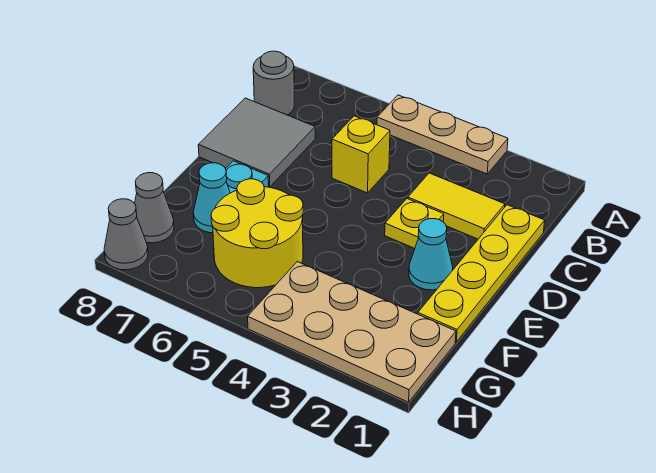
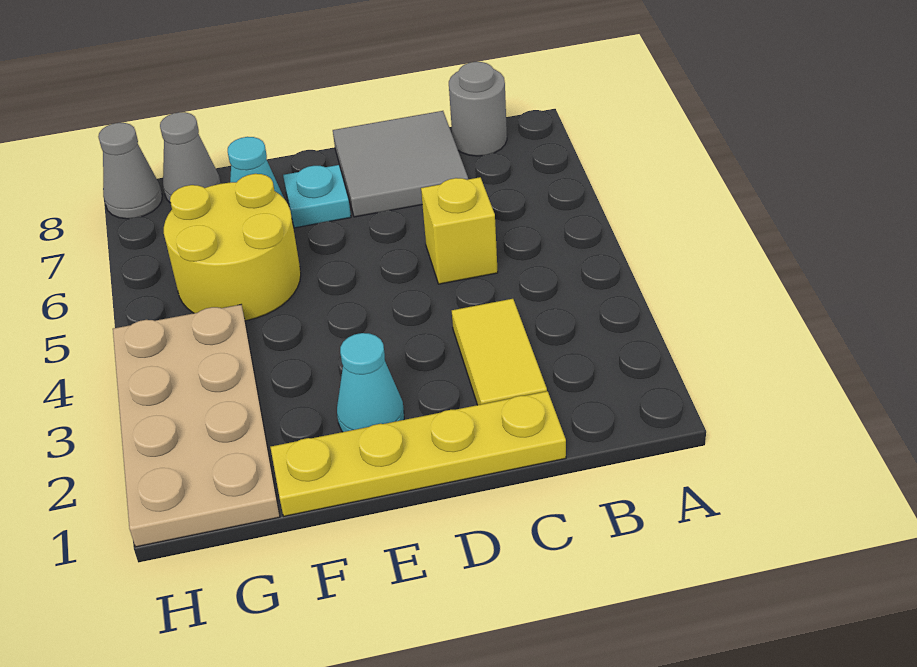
tan plate A3:A5 level 1 -> none
yellow plate D3 level 1 -> none

